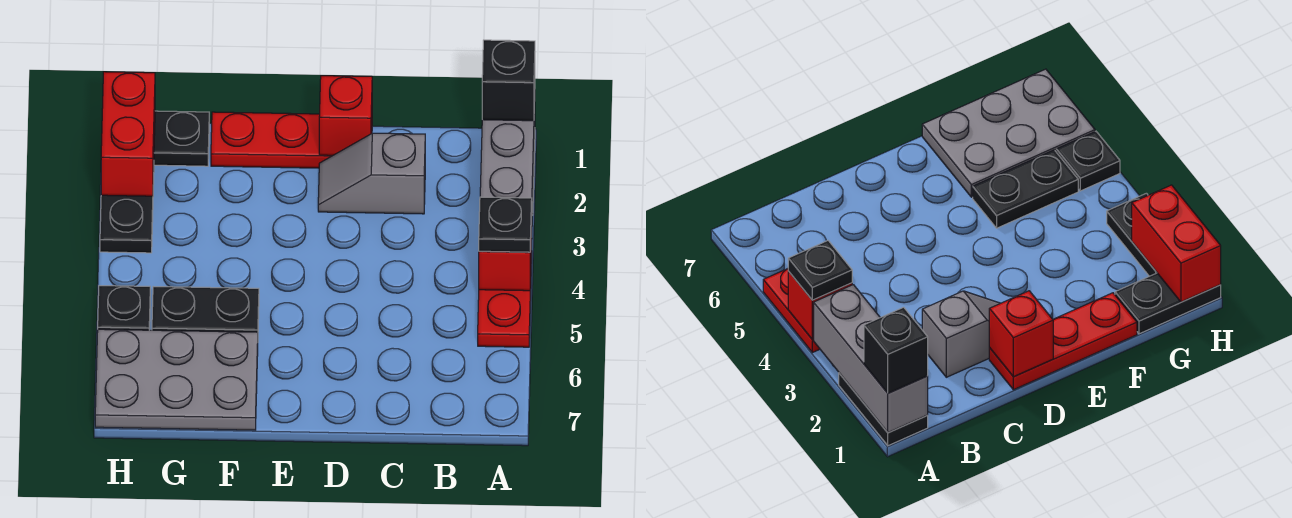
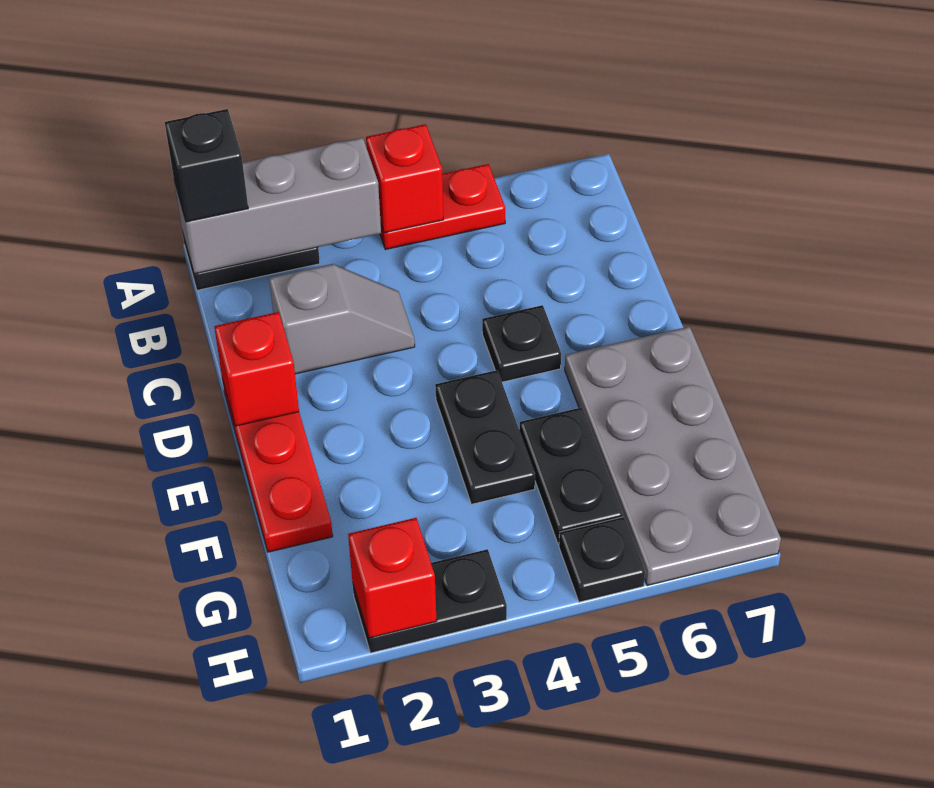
black plate A4 level 3 -> black plate D5 level 1
grey slope C2:D2 level 1 top C -> grey slope C2:C3 level 1 top 2
grey plate F6:H7 level 1 -> grey plate E6:H7 level 1
black plate G1:H1 level 1 -> black plate E4:F4 level 1
red brick H1:H2 level 2 -> red brick H2 level 2

